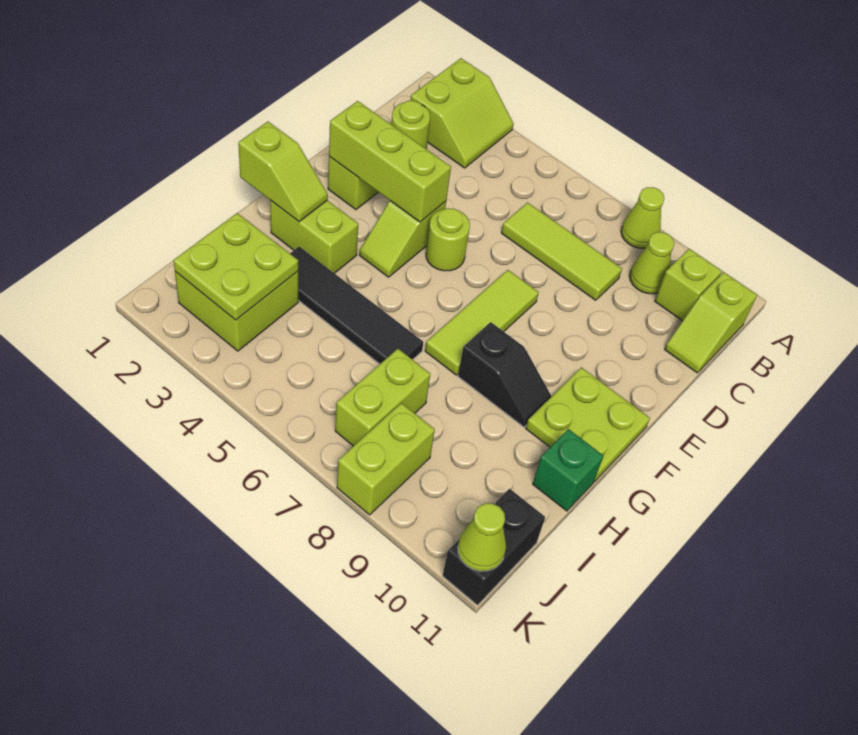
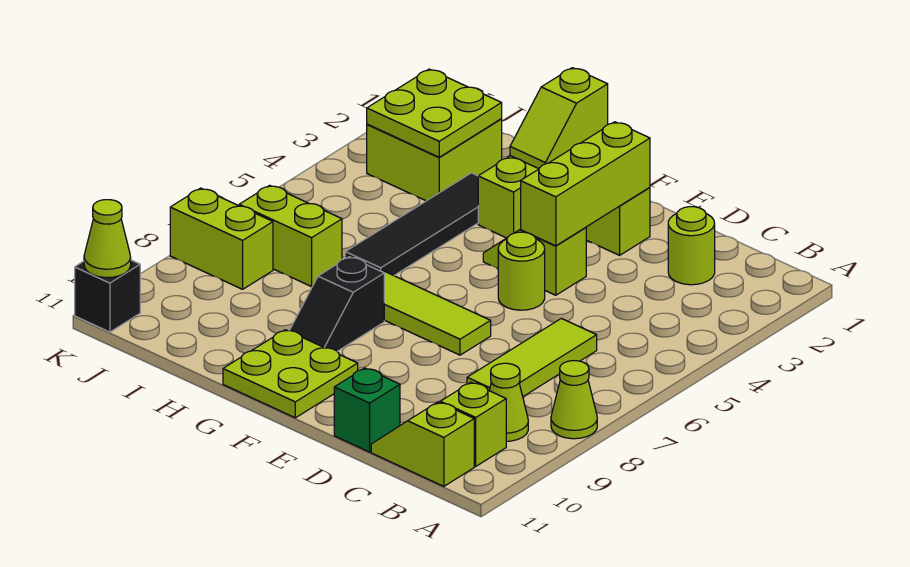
lime slope A2:B3 level 1 top 2 -> none
green brick H11 level 1 -> green brick D11 level 1
black brick J11:K11 level 1 -> black brick K11 level 1

